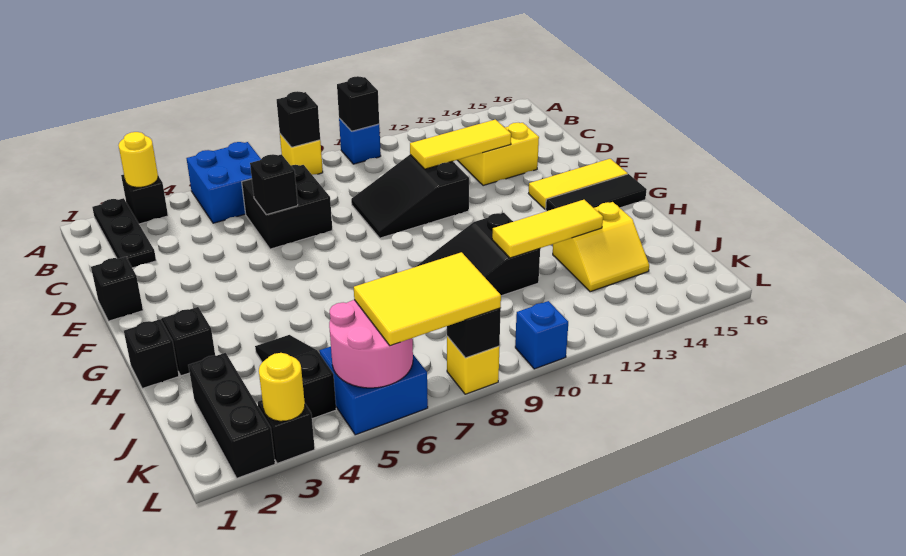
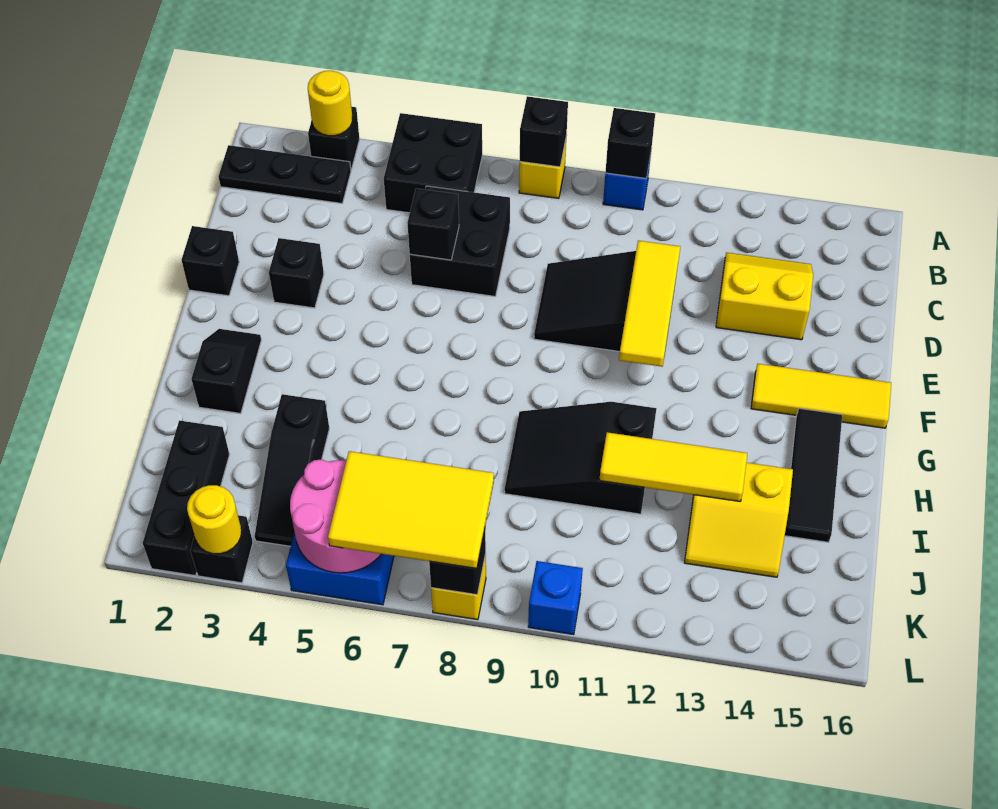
black plate A2:C2 level 1 -> black plate B1:B3 level 1
blue brick A5:B6 level 1 -> black brick A5:B6 level 1
yellow tile D11:D13 level 2 -> yellow tile D11:F11 level 2
black tile G14:G16 level 1 -> black tile G15:I15 level 1
black brick H1 level 1 -> black brick E3 level 1
black slope I4:K4 level 1 top K -> black slope I4:K4 level 1 top I

